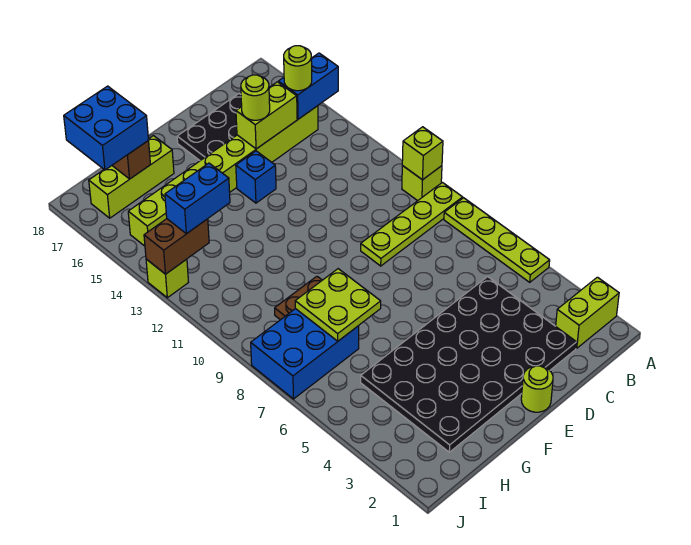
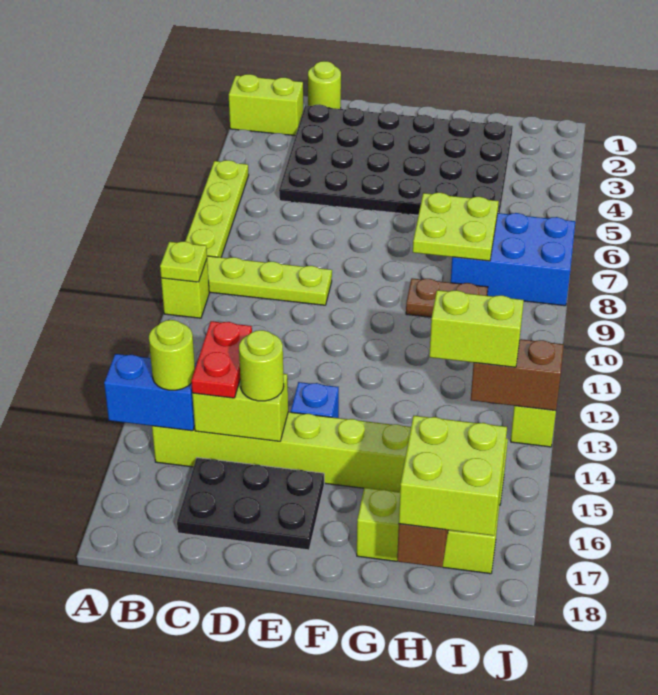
lime brick A10 level 2 -> lime plate A10 level 2
none -> red plate C14:C15 level 3
lime round brick E1 level 1 -> lime round brick C1 level 1
blue brick H13:I13 level 3 -> lime brick H13:I13 level 3
blue brick H17:I18 level 3 -> lime brick H17:I18 level 3

